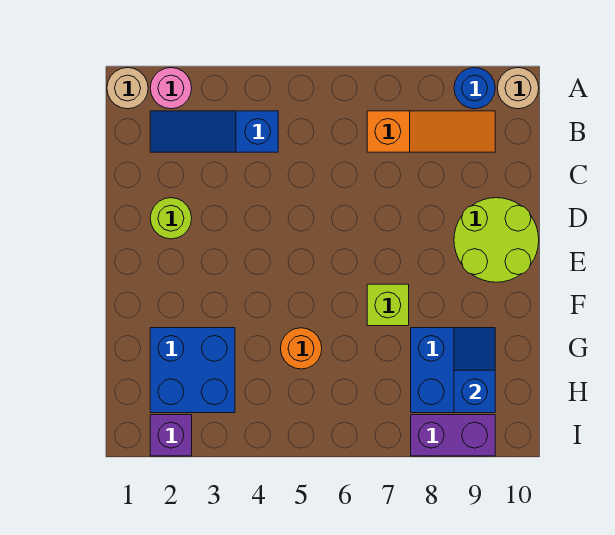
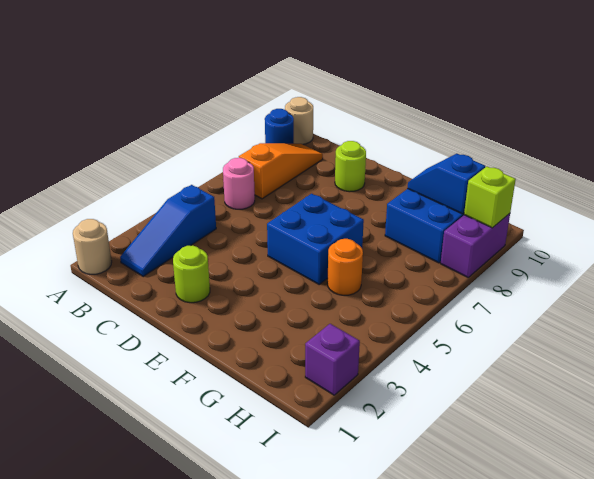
pink round brick A2 level 1 -> pink round brick B6 level 1
lime round brick D9:E10 level 1 -> lime round brick D9 level 1
lime brick F7 level 1 -> lime brick I9 level 2
blue brick G2:H3 level 1 -> blue brick E5:F6 level 1

